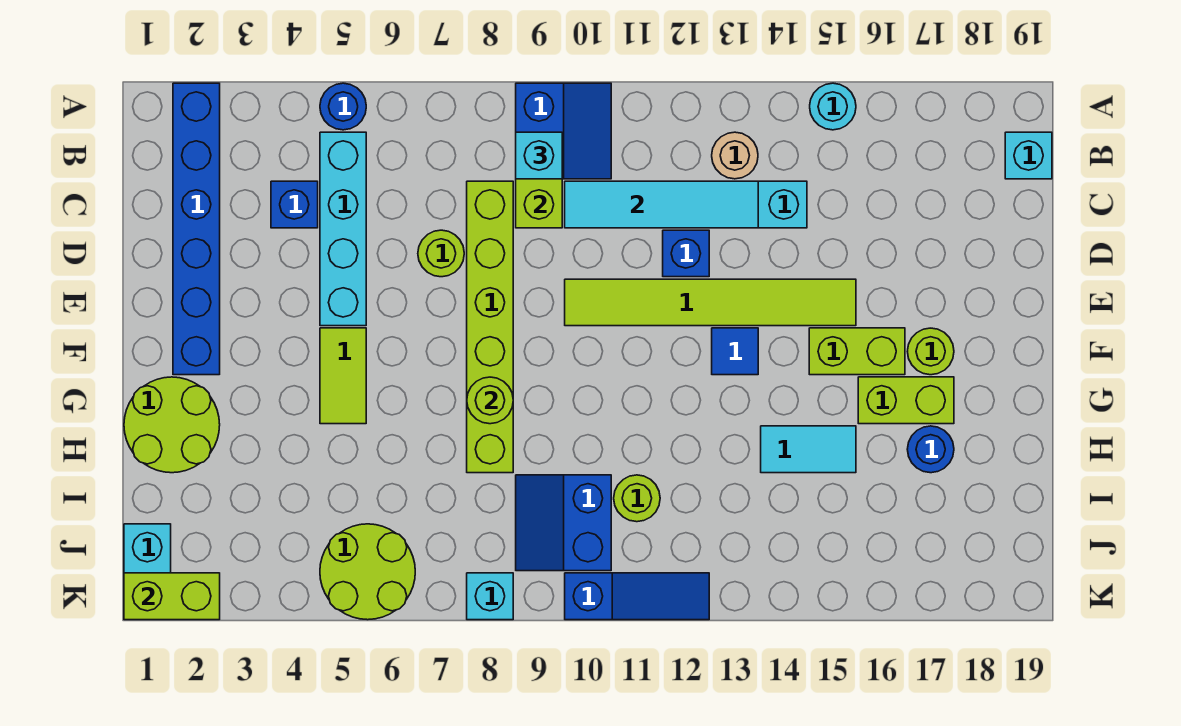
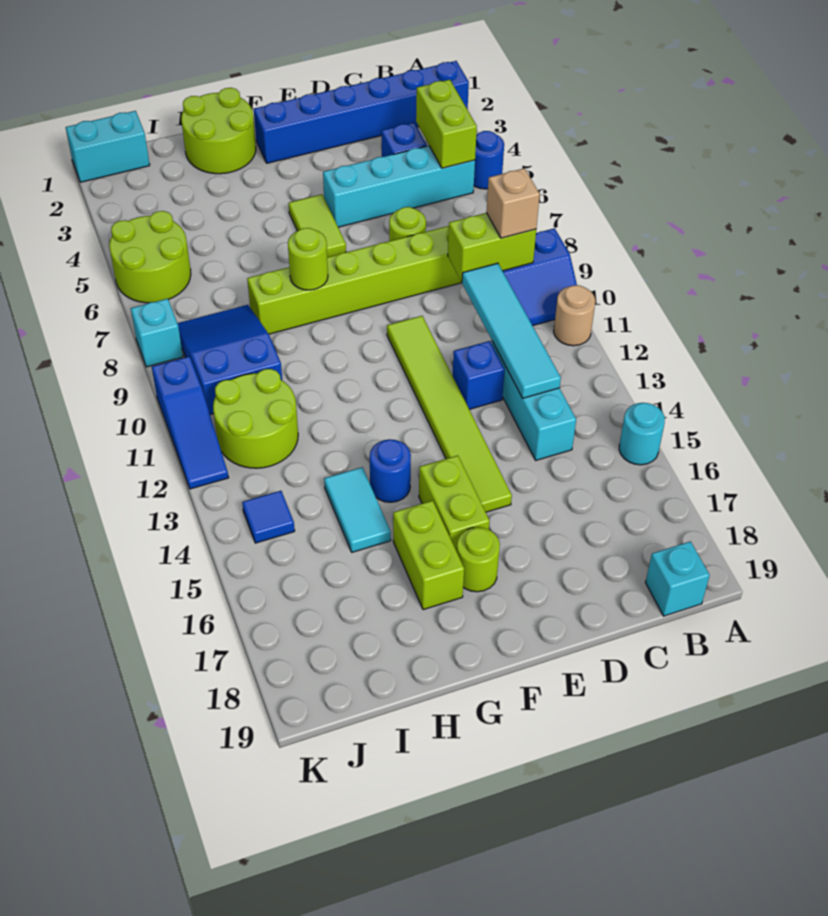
cyan brick B9 level 3 -> tan brick B9 level 3
tan round brick B13 level 1 -> tan round brick A11 level 1
lime tile F5:G5 level 1 -> lime tile F5:F6 level 1
blue tile F13 level 1 -> blue tile J14 level 1
blue round brick H17 level 1 -> blue round brick G14 level 1
blue slope I9:J10 level 1 top 10 -> blue slope I8:J10 level 1 top 10
lime round brick I11 level 1 -> lime round brick I11:J12 level 1
lime brick K1:K2 level 2 -> lime brick B4:B5 level 2

